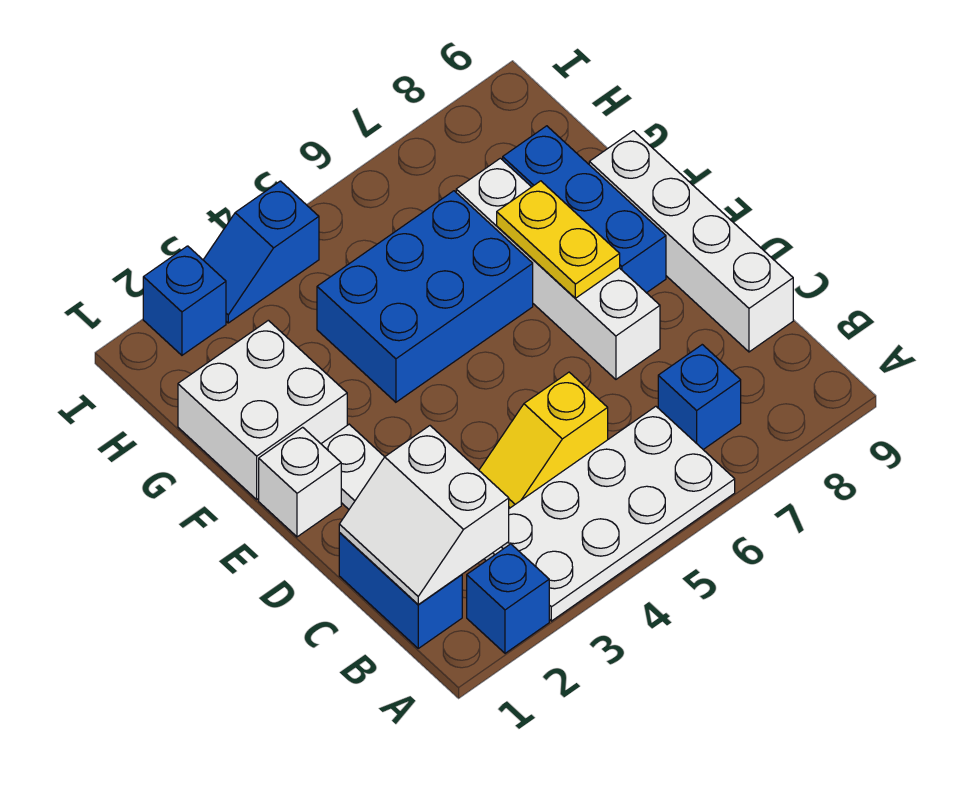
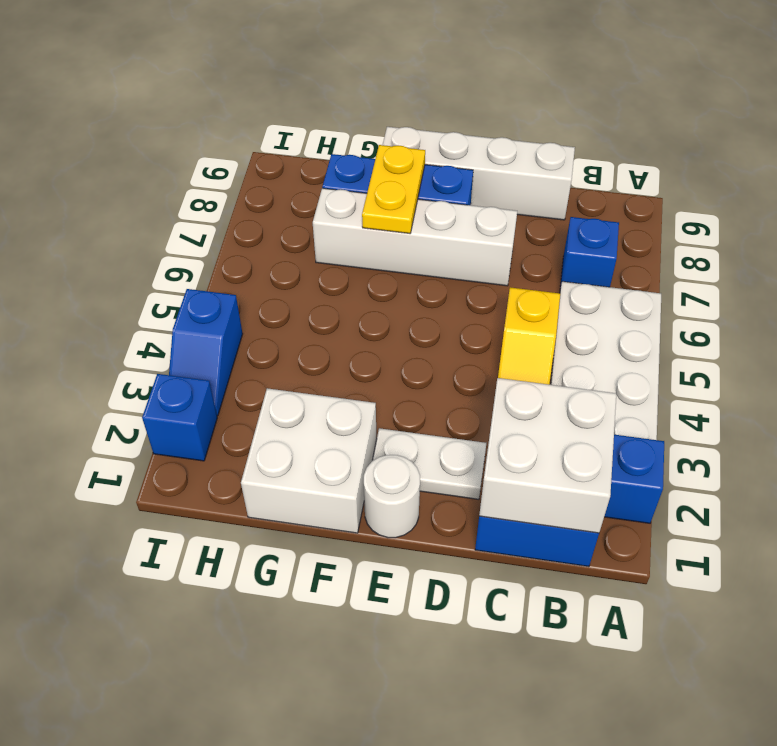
white slope B1:C2 level 2 top 2 -> white brick B1:C2 level 2
white brick E1 level 1 -> white round brick E1 level 1
yellow plate E7:F7 level 2 -> yellow plate F7:F8 level 2
blue brick F4:G6 level 1 -> none

